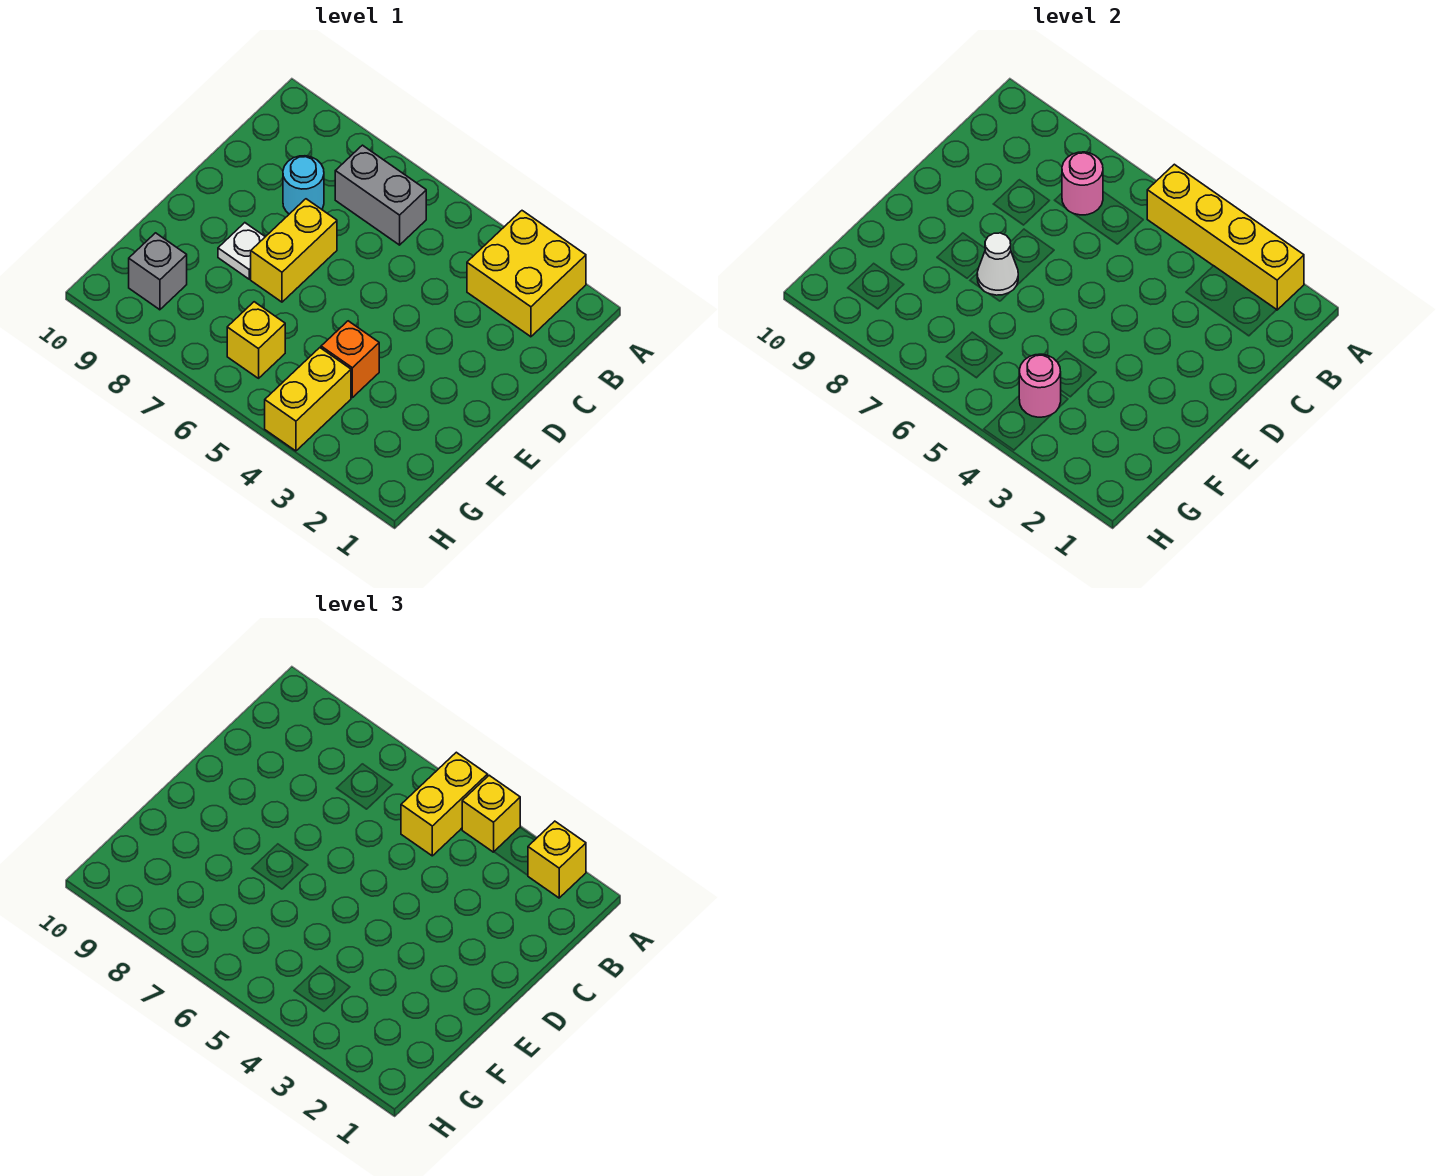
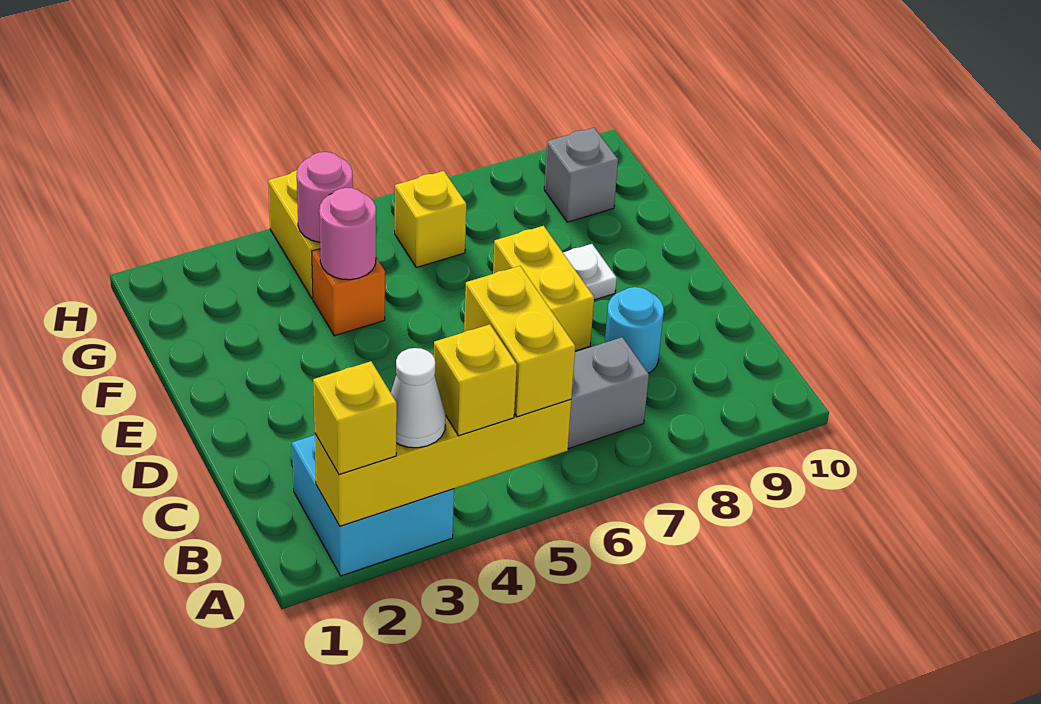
yellow brick A2:B3 level 1 -> cyan brick A2:B3 level 1
pink round brick B7 level 2 -> pink round brick F4 level 2
white cone E7 level 2 -> white cone A3 level 3

